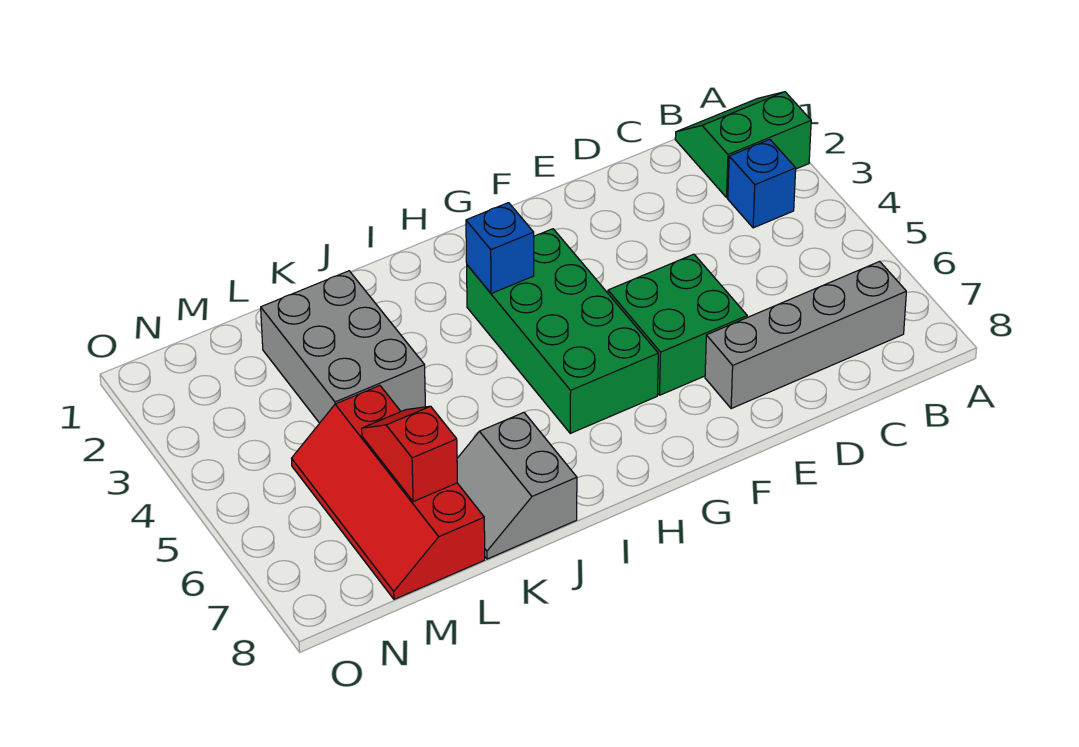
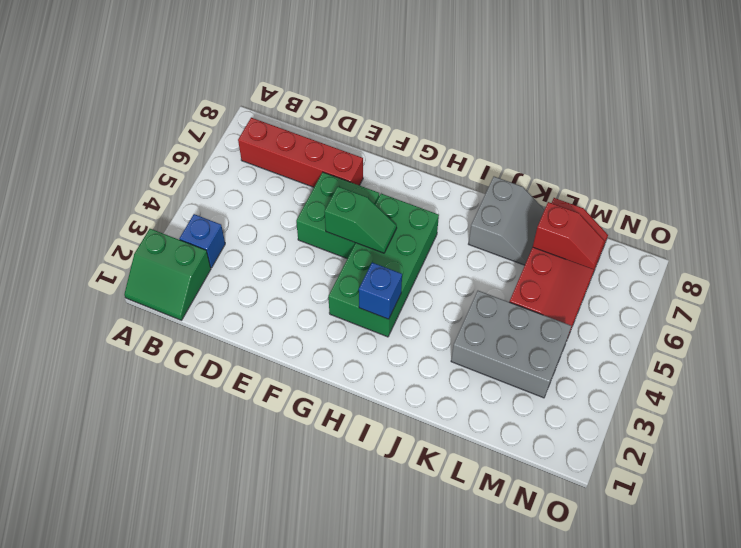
grey brick B7:E7 level 1 -> red brick B7:E7 level 1
none -> green slope F5:G5 level 2 top F
grey brick K2:L4 level 1 -> grey brick K3:M4 level 1
red slope L6:L7 level 2 top 7 -> red slope L7:M7 level 2 top L

